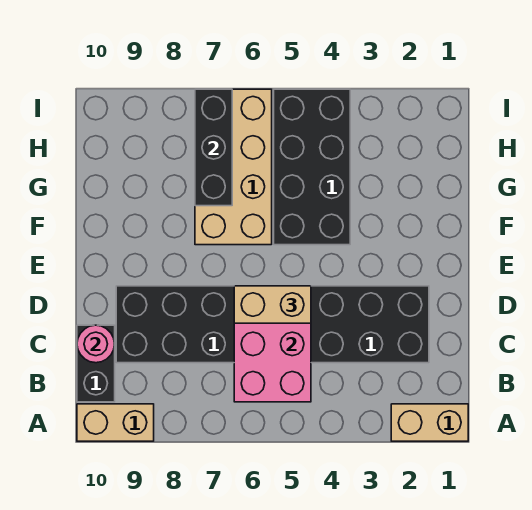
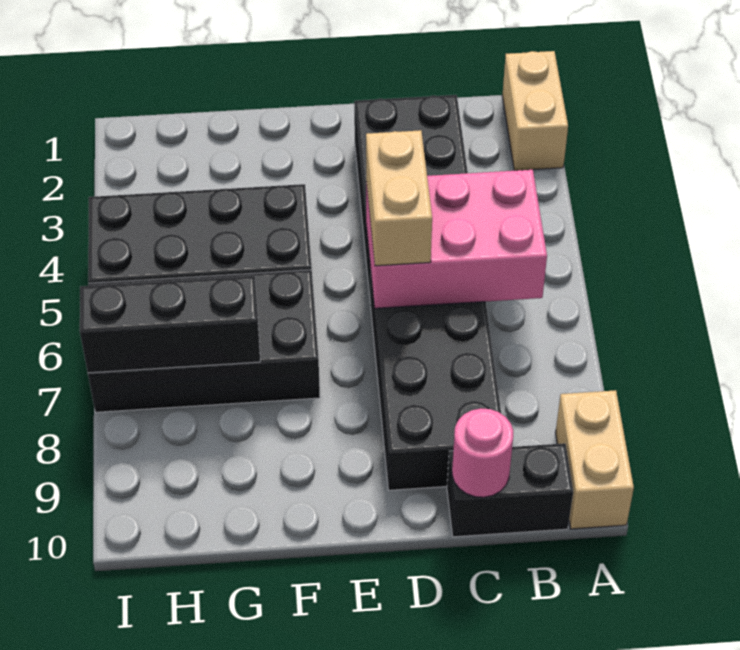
tan brick F6:I7 level 1 -> black brick F6:I7 level 1

